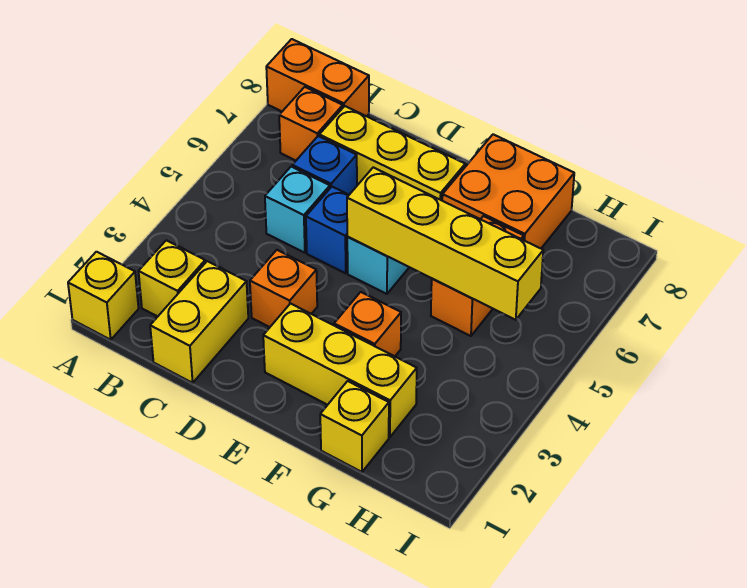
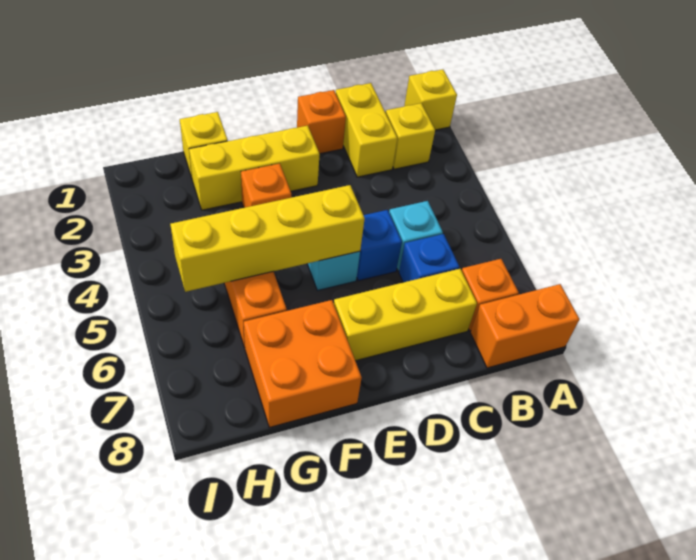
orange brick D3 level 1 -> orange brick D1 level 1

